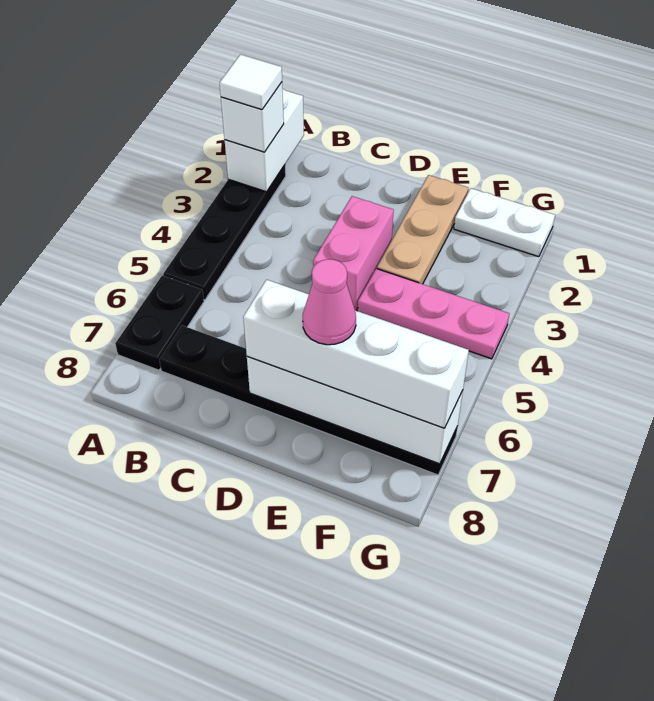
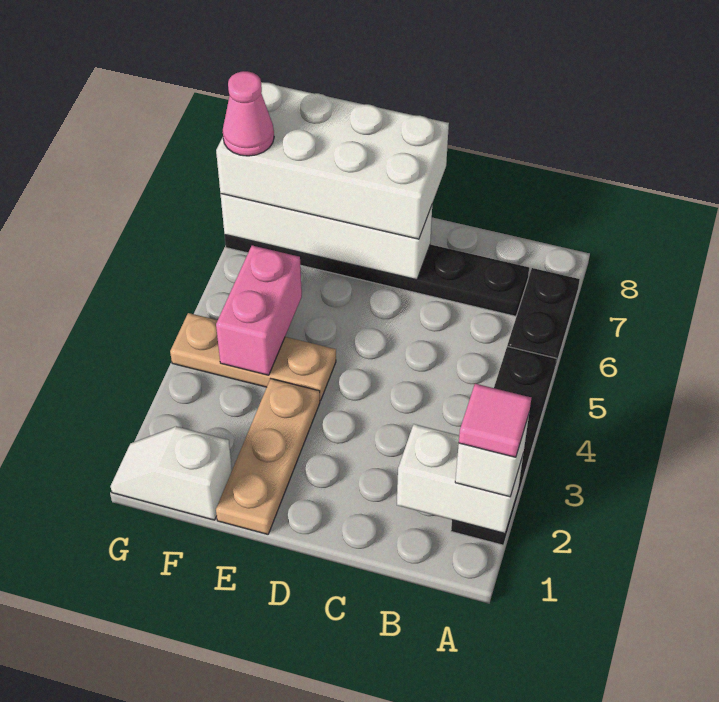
white brick A1:A2 level 2 -> white brick A2:B2 level 2
white tile A2 level 4 -> pink tile A2 level 4
pink brick D3:D4 level 1 -> pink brick F4:F5 level 2
white brick D7:G7 level 3 -> white brick D7:G8 level 3
pink plate E4:G4 level 1 -> tan plate E4:G4 level 1
pink cone E7 level 4 -> pink cone G7 level 4
white plate F1:G1 level 1 -> white slope F1:G1 level 1 top F

